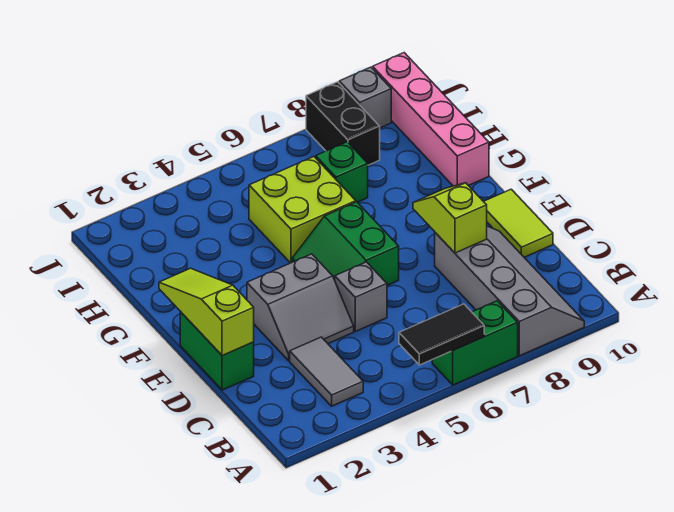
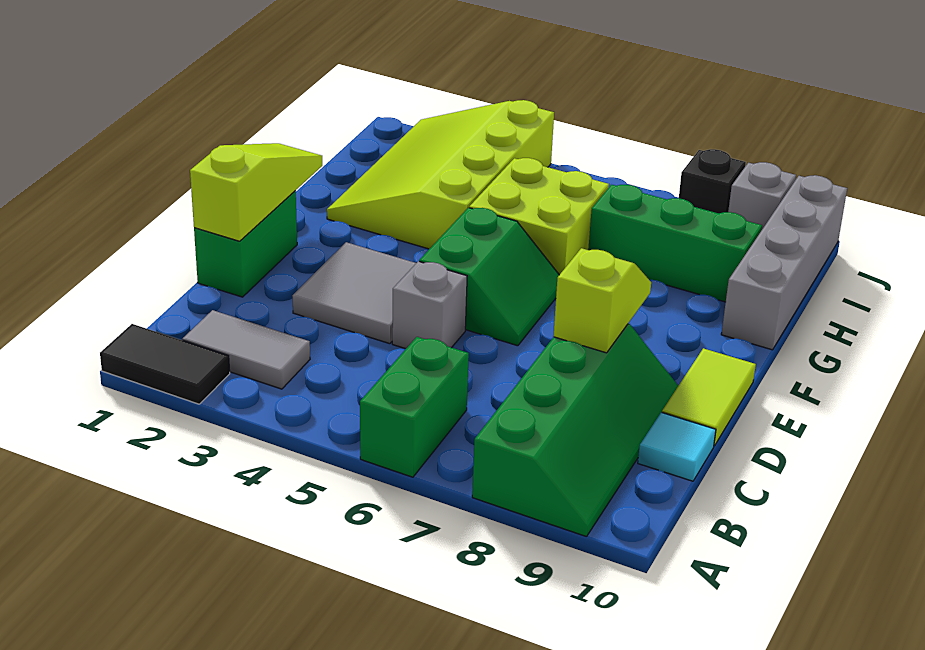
black tile A5:A6 level 2 -> black tile A1:A2 level 1
green brick A6:A7 level 1 -> green brick A6:B6 level 1
grey slope A8:D9 level 1 top 8 -> green slope A8:D9 level 1 top 8
grey tile B3:C3 level 1 -> grey tile B2:B3 level 1
none -> cyan tile C10 level 1
grey slope D3:E4 level 1 top E -> grey tile D3:E4 level 1
green slope E5:F6 level 1 top 6 -> green slope E5:F6 level 1 top 5
none -> lime slope G2:J4 level 1 top 4
pink brick G10:J10 level 1 -> grey brick G10:J10 level 1
green brick H7 level 1 -> green brick H7:H9 level 1
black brick I8:J8 level 1 -> black brick J8 level 1

